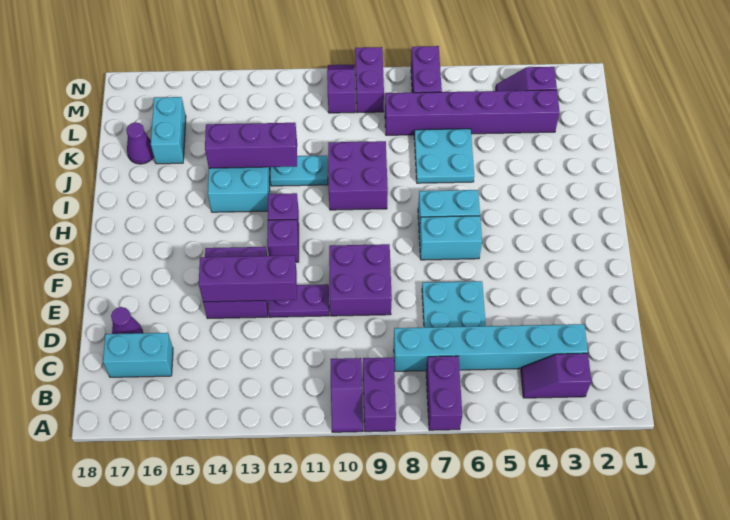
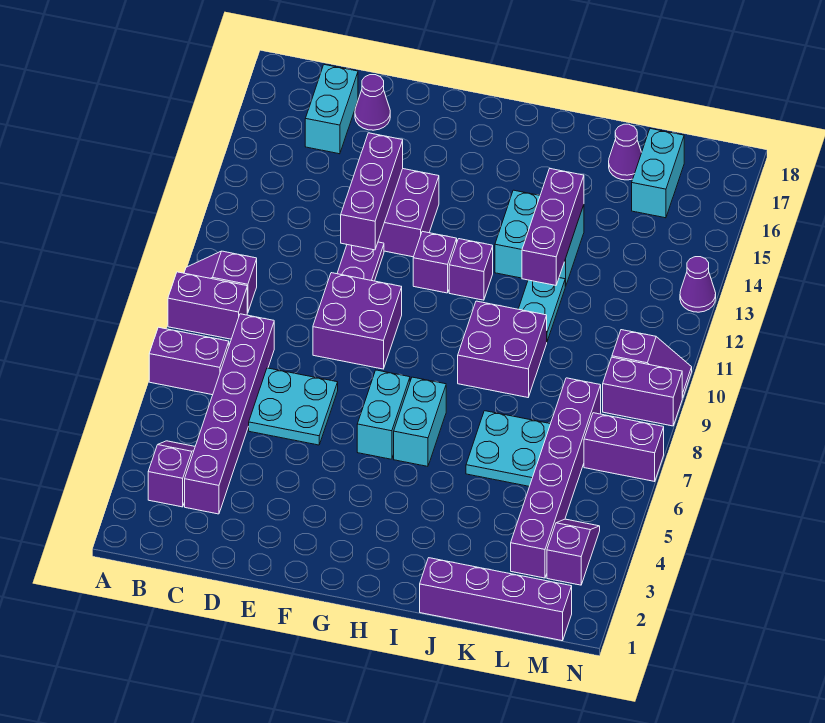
cyan brick C3:C8 level 1 -> purple brick C3:C8 level 1
none -> purple brick J1:M1 level 1
cyan brick K16:L16 level 1 -> cyan brick L16:L17 level 1
none -> purple cone N13 level 1

